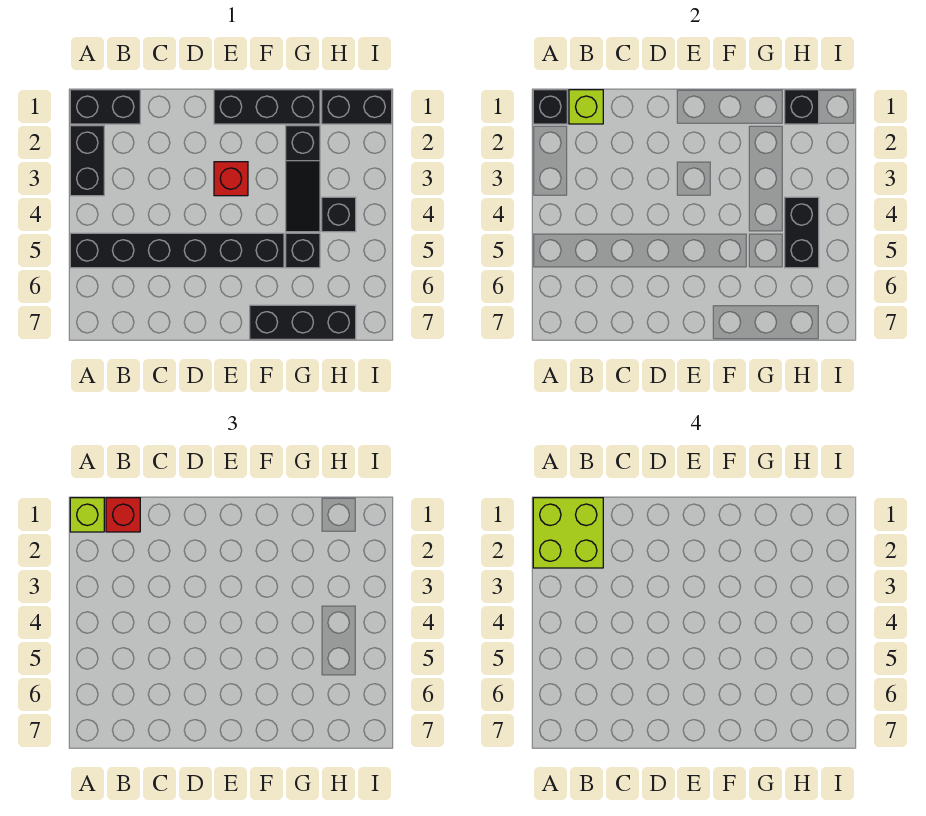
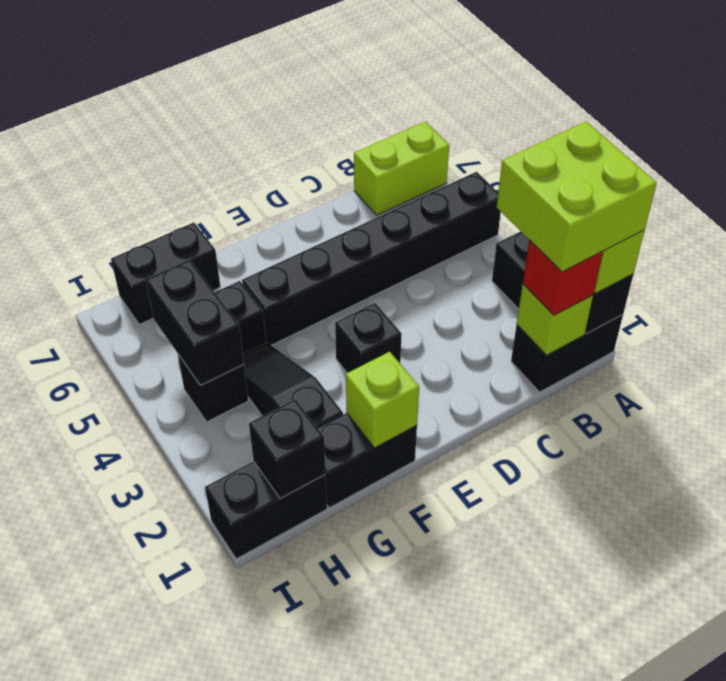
none -> lime brick A7:B7 level 1
black brick E1:G1 level 1 -> black brick F1:G1 level 1
red brick E3 level 1 -> black brick E3 level 1
none -> lime brick F1 level 2
black brick F7:H7 level 1 -> black brick G7:H7 level 1

